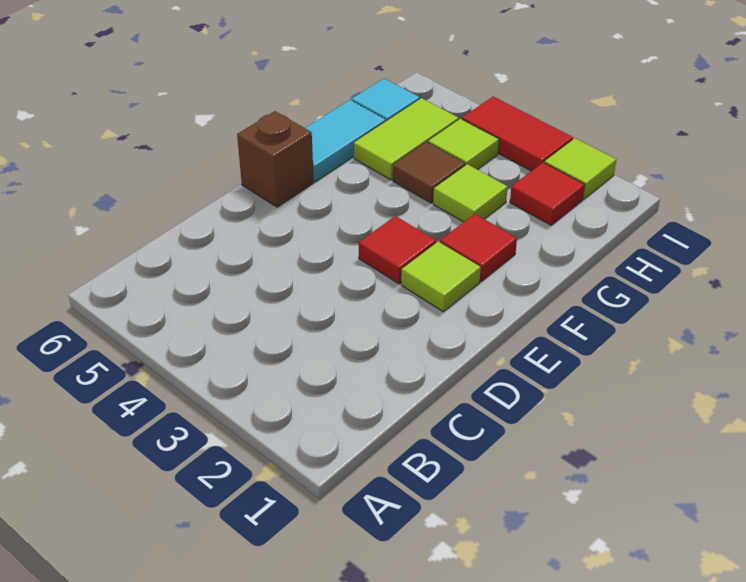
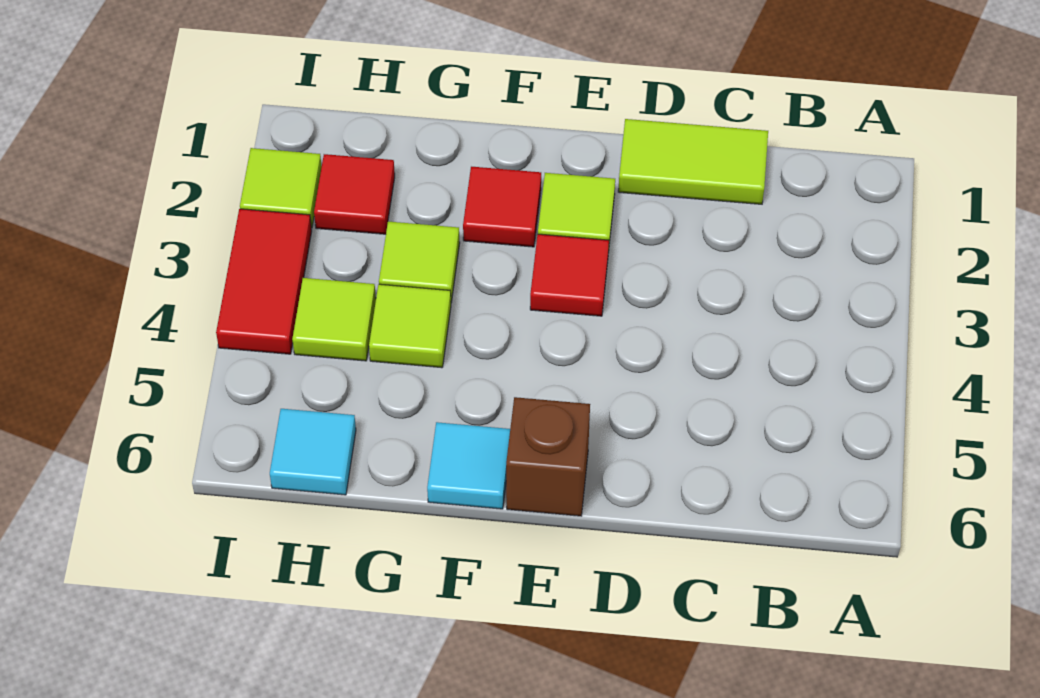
cyan tile F6:G6 level 1 -> cyan tile F6 level 1
brown tile G4 level 1 -> lime tile G4 level 1
lime tile G5:H5 level 1 -> lime tile C1:D1 level 1

